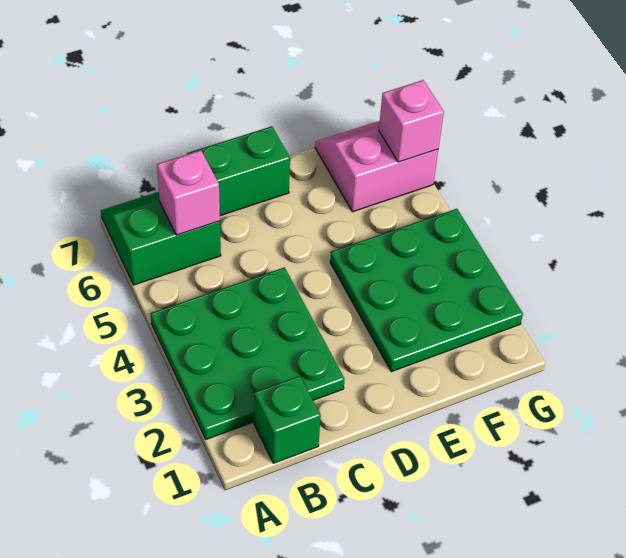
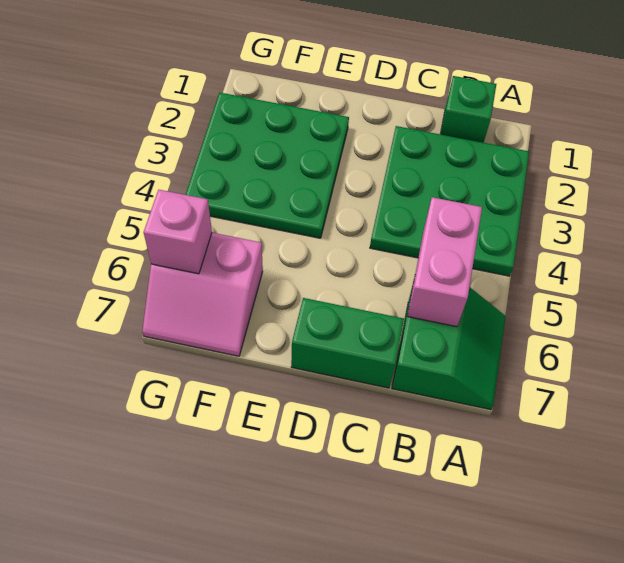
green slope A6:B7 level 1 top 6 -> green slope A6:B7 level 1 top B
pink brick B6 level 2 -> pink brick B5:B6 level 2

